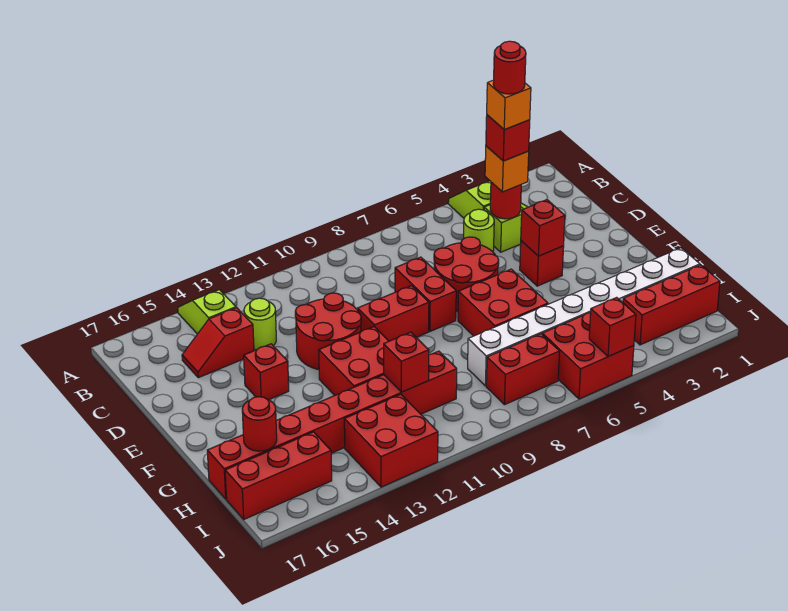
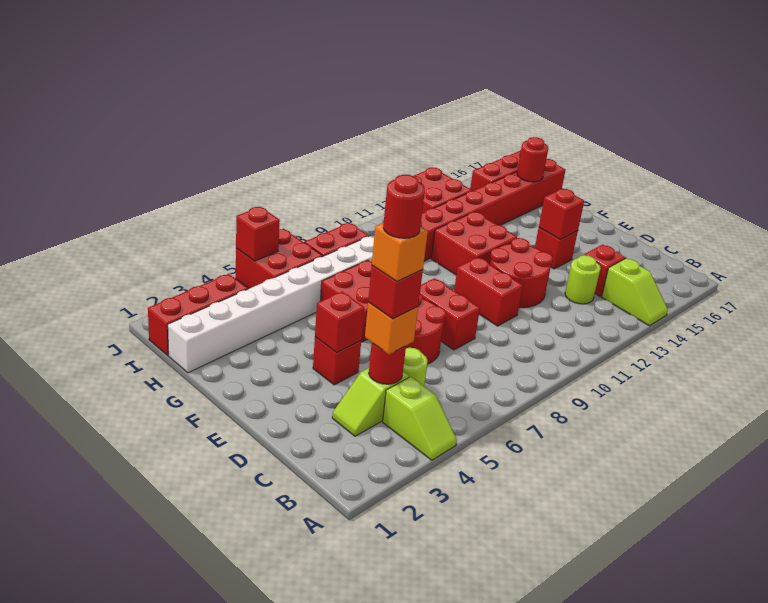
red brick E9:E10 level 1 -> red brick D10:E10 level 1
red brick H11 level 2 -> red brick E14 level 2

